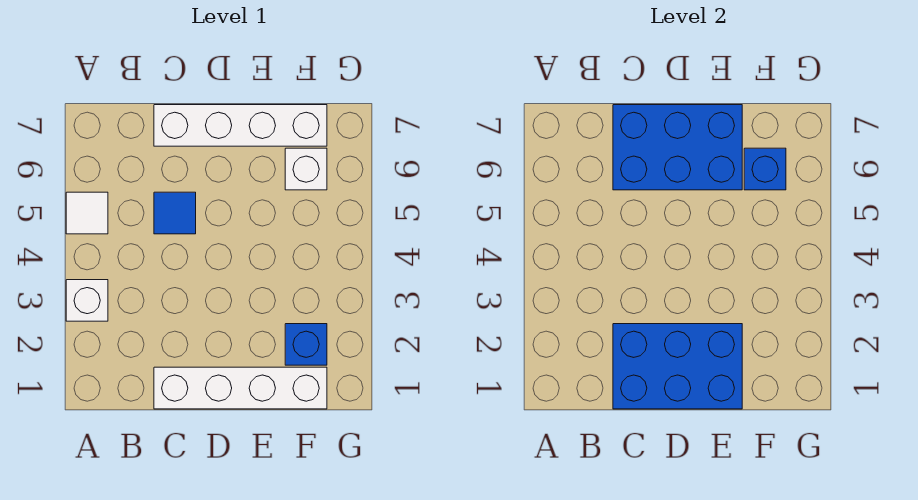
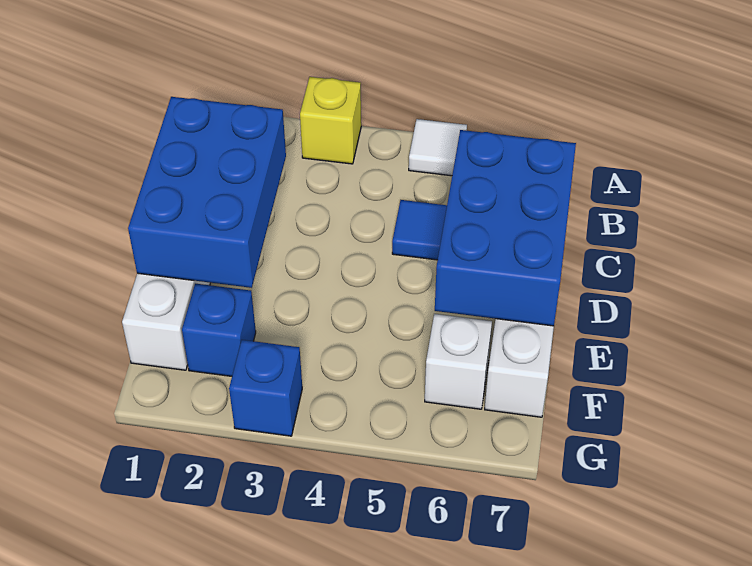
white brick A3 level 1 -> yellow brick A3 level 1
blue brick F6 level 2 -> blue brick G3 level 1

